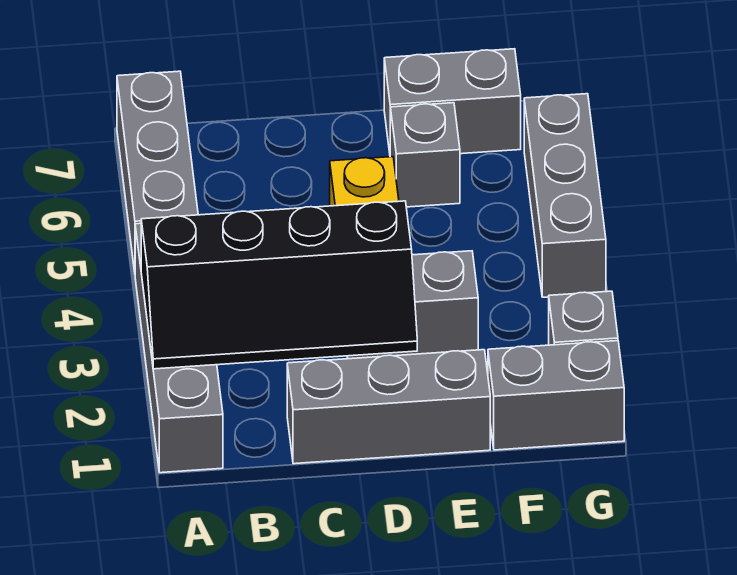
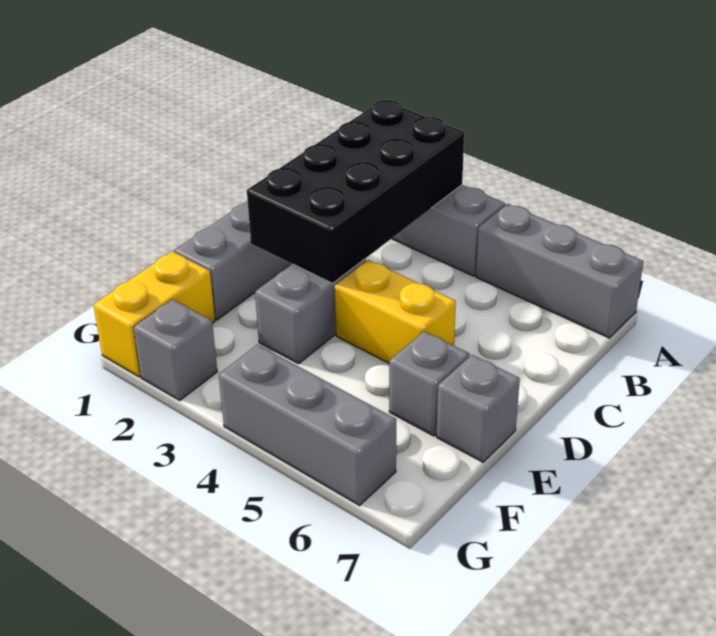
black slope A2:D3 level 2 top 3 -> black brick A2:D3 level 2
grey brick E7:F7 level 1 -> grey brick E7 level 1
grey brick F1:G1 level 1 -> yellow brick F1:G1 level 1

